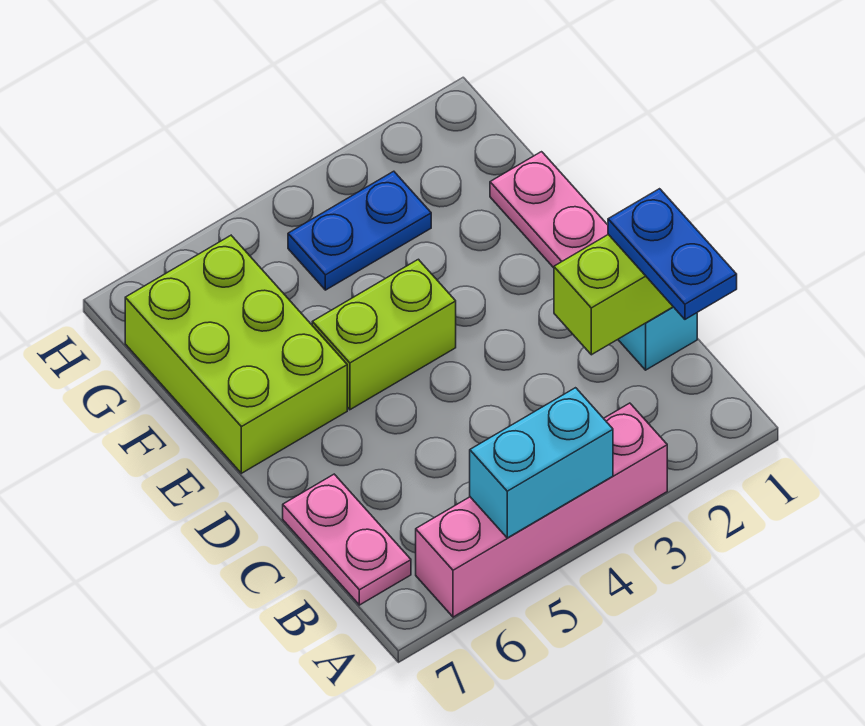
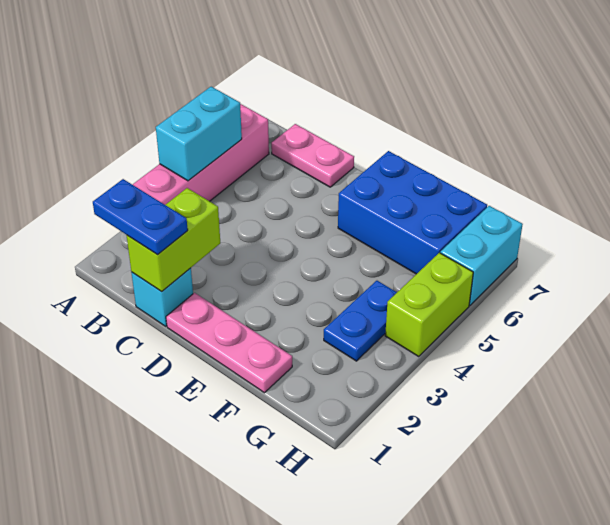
lime brick E4:E5 level 1 -> lime brick H4:H5 level 1
lime brick E6:G7 level 1 -> blue brick E6:G7 level 1
none -> cyan brick H6:H7 level 1

